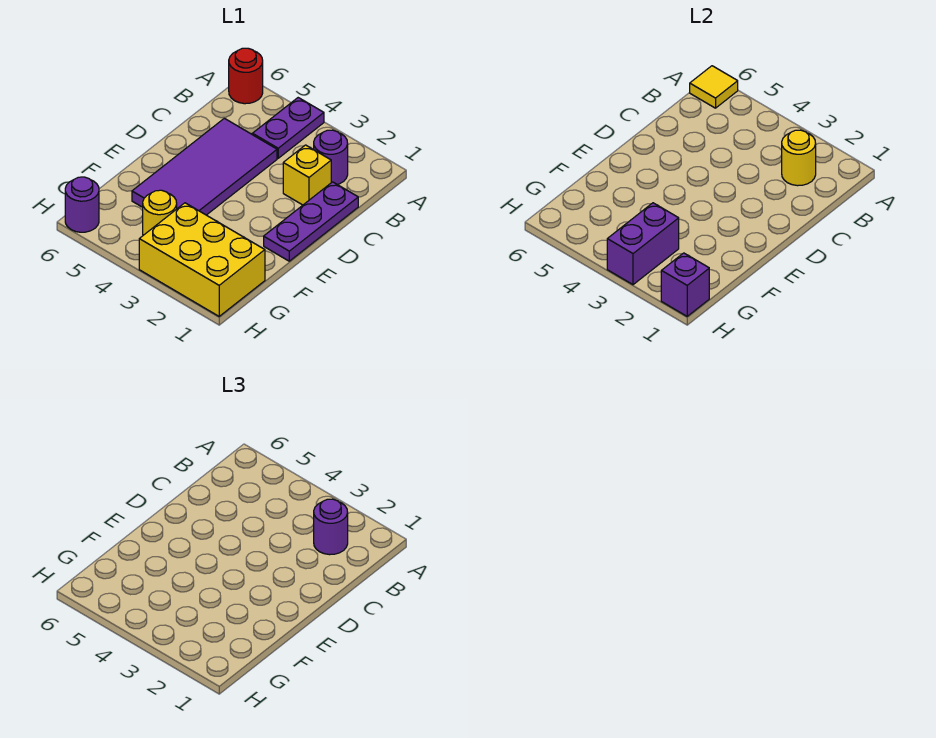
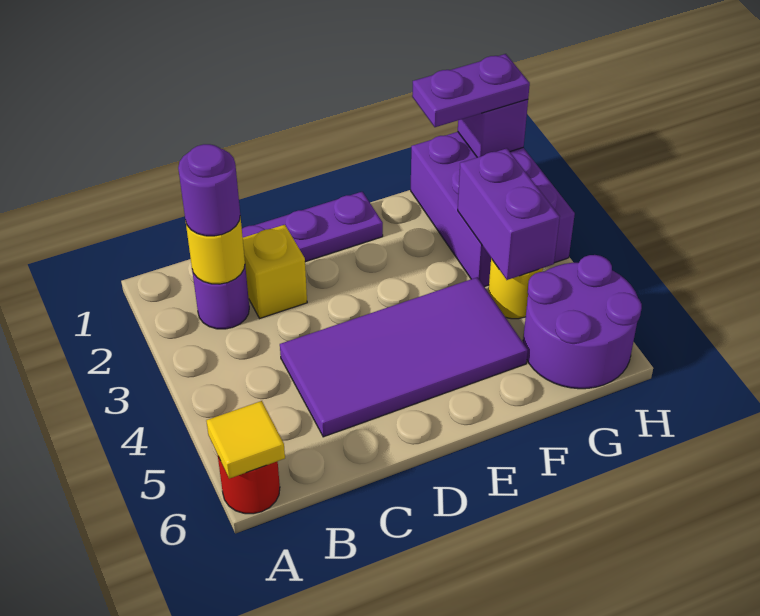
purple plate A4:B4 level 1 -> purple plate G1:H1 level 3
yellow brick G1:H3 level 1 -> purple brick G1:H3 level 1
purple brick G3:H3 level 2 -> purple brick G3:G4 level 2
purple round brick H6 level 1 -> purple round brick G5:H6 level 1

